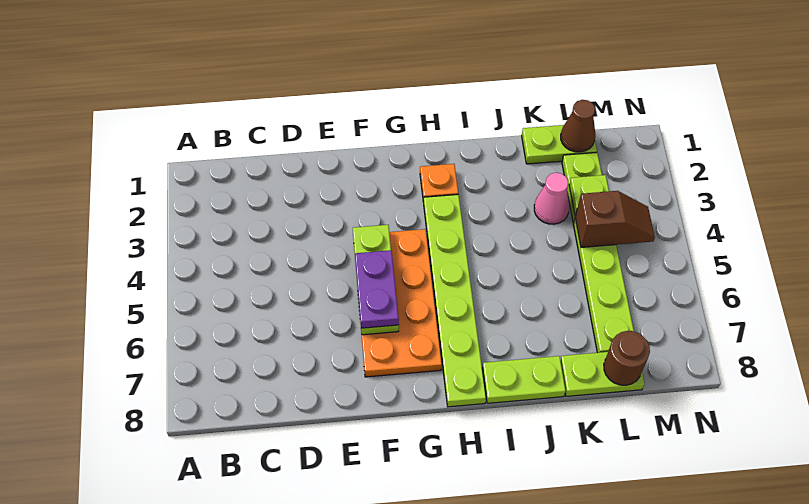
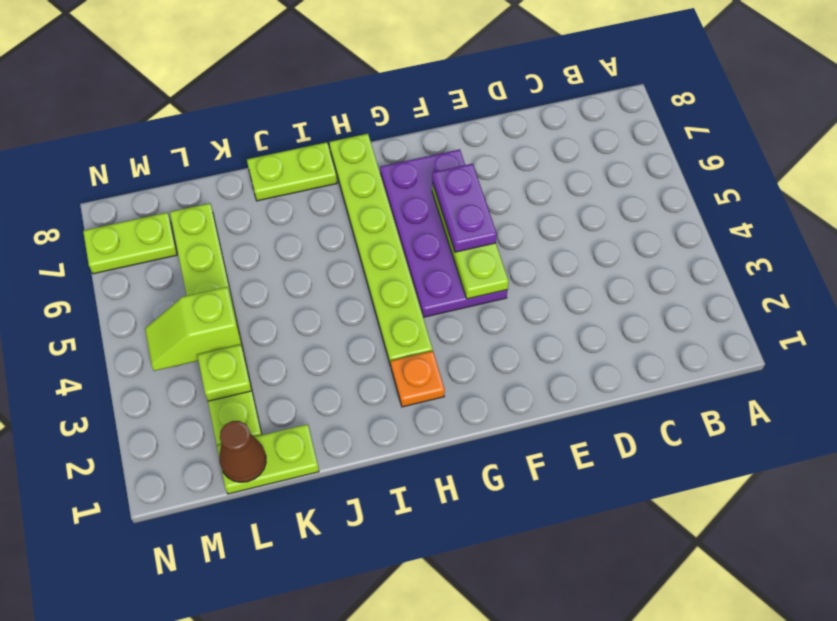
orange plate F4:G7 level 1 -> purple plate F4:G7 level 1
pink cone K3 level 1 -> none
lime plate K8:L8 level 1 -> lime plate M7:N7 level 1
brown slope L4:M4 level 2 top L -> lime slope L4:M4 level 2 top L
brown round brick L8 level 2 -> none

